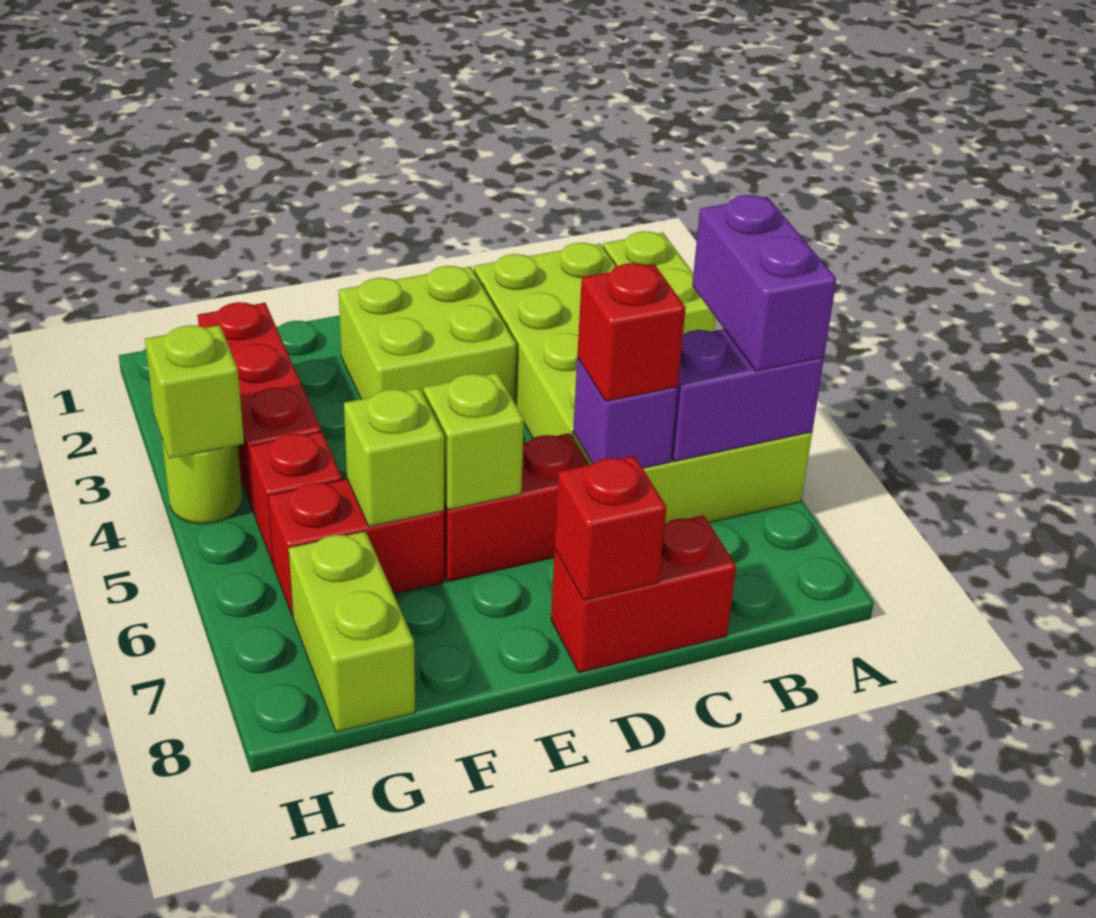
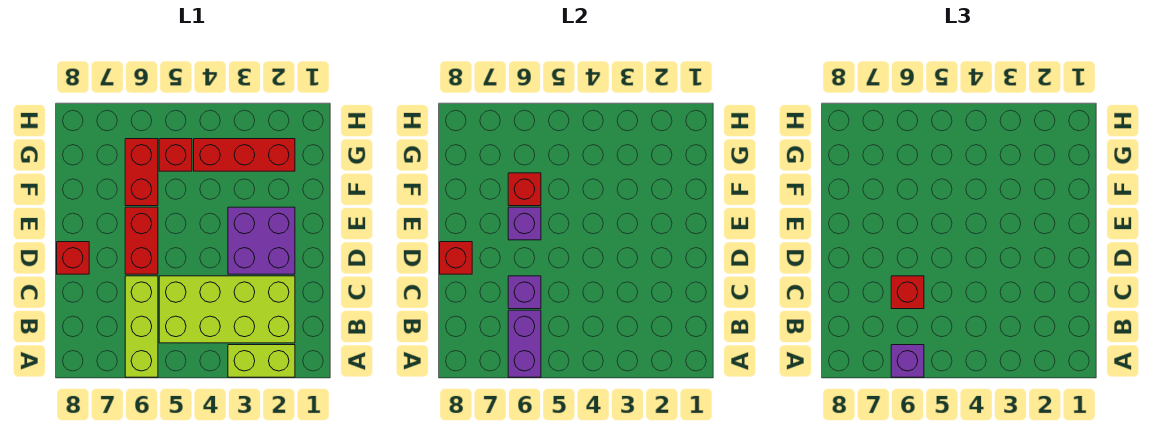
purple brick A5:A6 level 3 -> purple brick A6 level 3
red brick C8:D8 level 1 -> red brick D8 level 1
lime brick D2:E3 level 1 -> purple brick D2:E3 level 1
lime brick E6 level 2 -> purple brick E6 level 2
lime brick F6 level 2 -> red brick F6 level 2
lime brick G7:G8 level 1 -> none
lime round brick H4 level 1 -> none
lime brick H4 level 2 -> none

